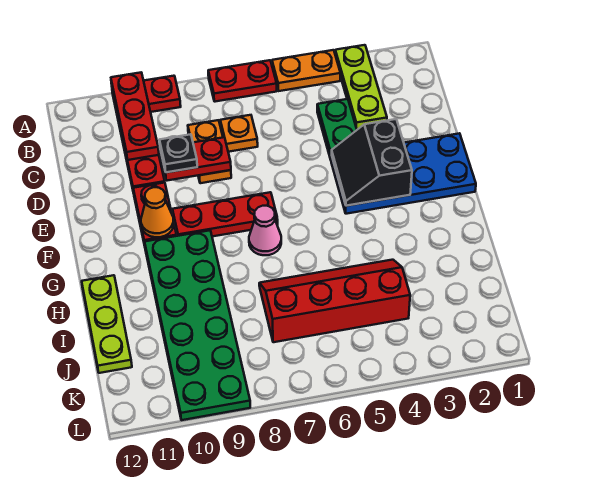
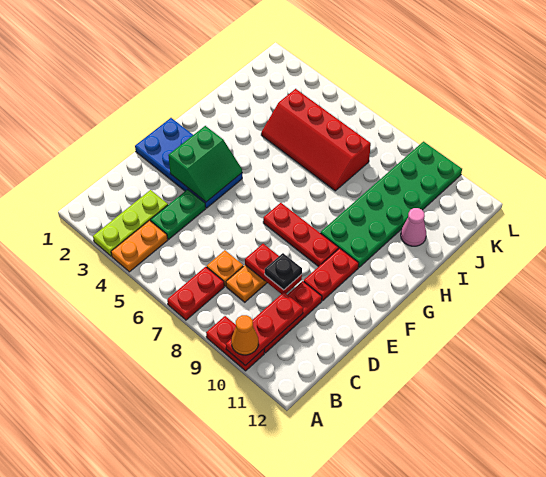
orange plate A4:A5 level 1 -> orange plate A4:B4 level 1
red plate A6:A7 level 1 -> red plate A7:B7 level 1
black slope E3:F4 level 2 top 3 -> green slope E3:F4 level 2 top 3
orange cone F10 level 2 -> orange cone A10 level 3
pink cone G7 level 1 -> pink cone I11 level 1
lime plate H12:J12 level 1 -> none

